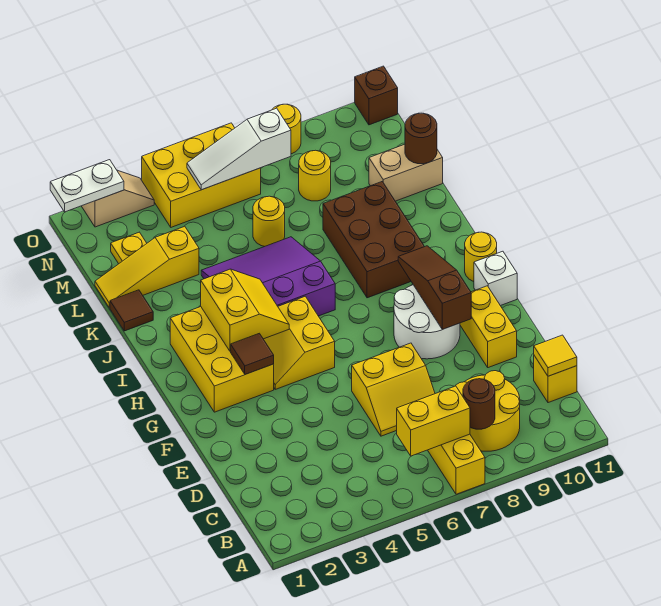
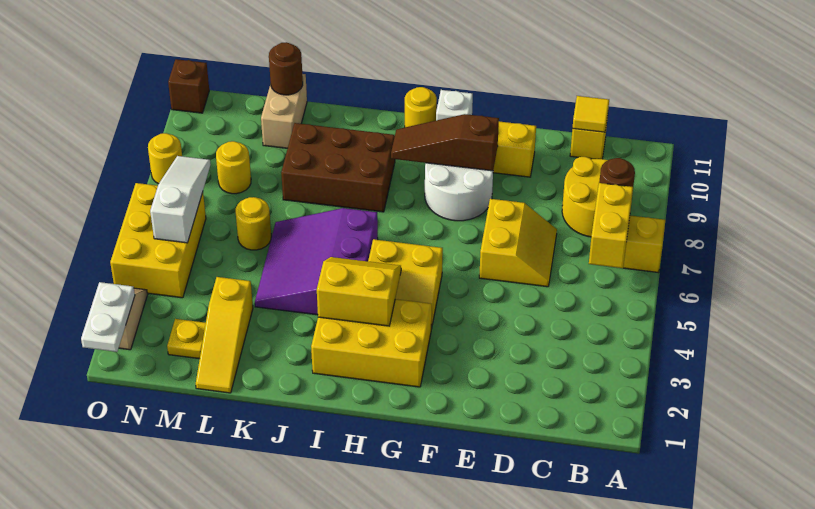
brown tile G3 level 2 -> none
brown tile K1 level 1 -> none
white slope N5:N7 level 2 top 7 -> white slope N5:N7 level 2 top 5

